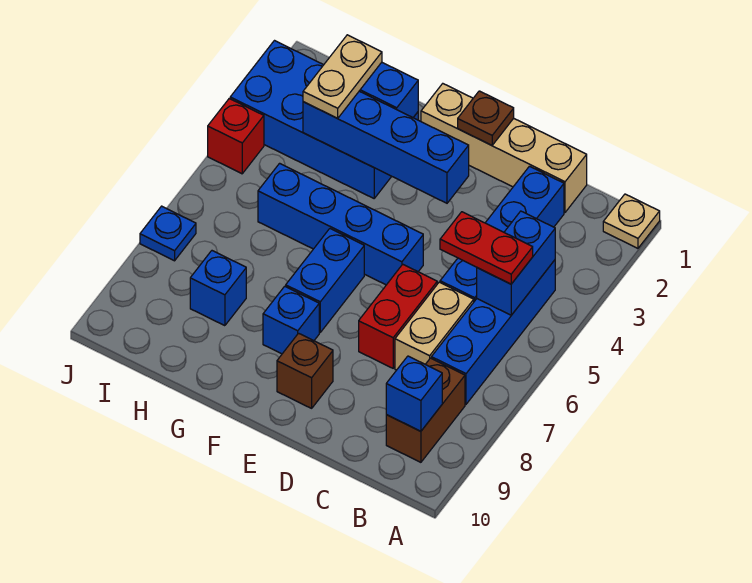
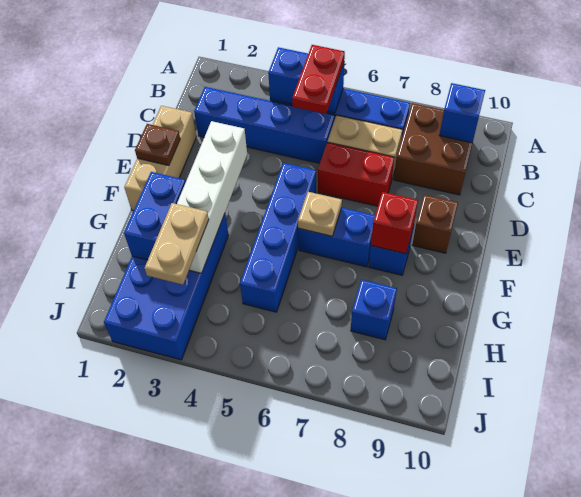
tan plate A1 level 1 -> tan plate F6 level 2
brown brick B8:B9 level 1 -> brown brick B8:C9 level 1
tan brick C1:F1 level 1 -> tan brick D1:F1 level 1
blue brick E3:H3 level 2 -> white brick E3:H3 level 2
tan plate H2:H3 level 3 -> tan plate H3:I3 level 3
red brick J4 level 1 -> red brick F8 level 2
blue plate J7 level 1 -> none

